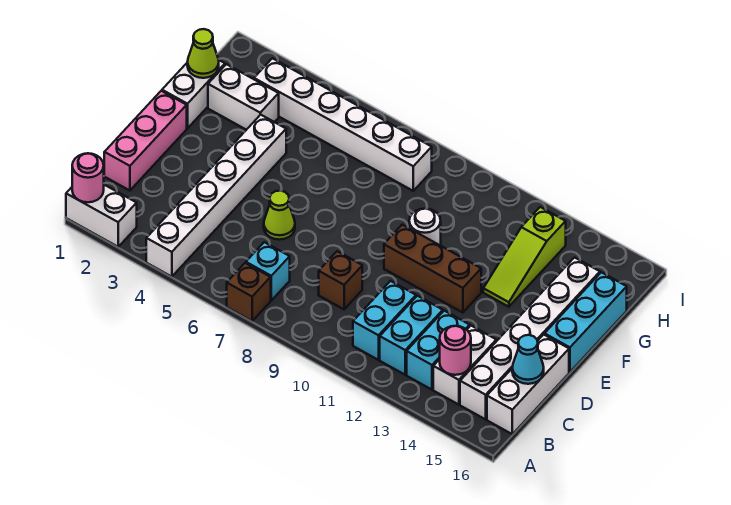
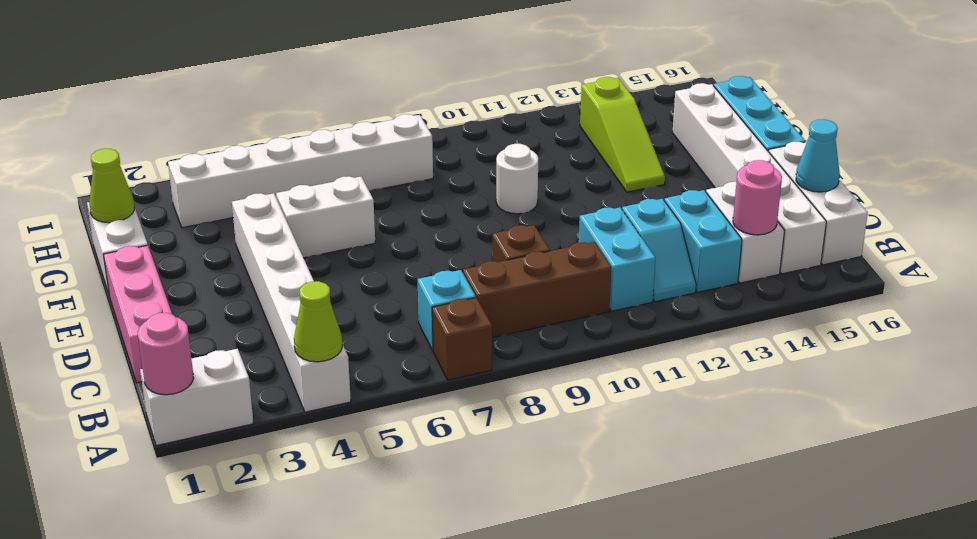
cyan brick B12:C12 level 1 -> cyan slope B12:C12 level 1 top C
lime cone D6 level 1 -> lime cone A4 level 2
brown brick E10:E12 level 1 -> brown brick B8:B10 level 1
white brick G2:G3 level 1 -> white brick F5:F6 level 1

